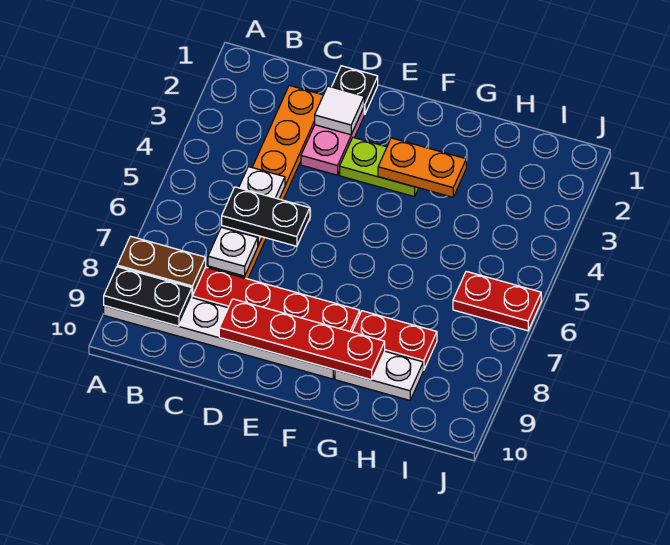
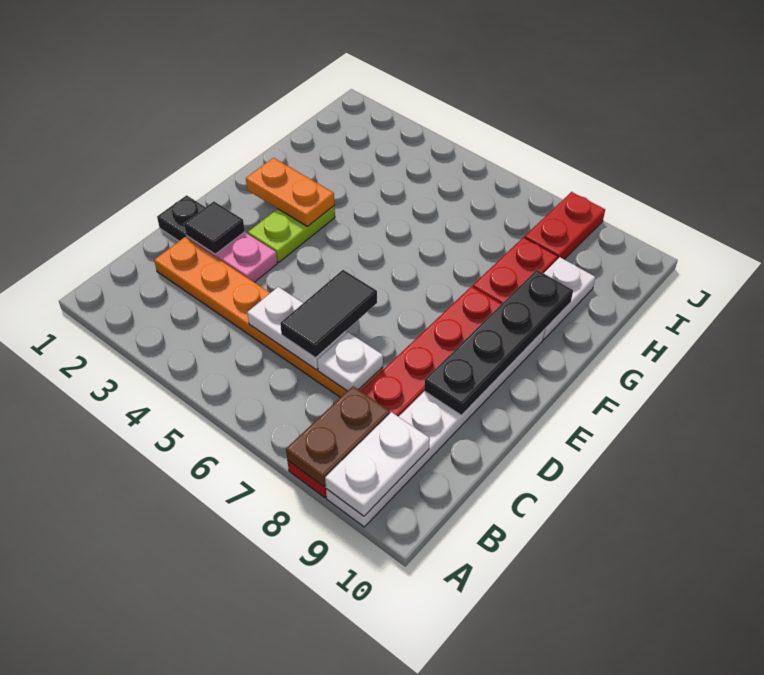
black plate A9:B9 level 2 -> white plate A9:B9 level 2
black plate C6:D6 level 3 -> black tile C6:D6 level 3
white tile D2 level 2 -> black tile D2 level 2
red plate D9:G9 level 2 -> black plate D9:G9 level 2
orange plate F3:G3 level 2 -> orange plate F2:F3 level 2
red plate I6:J6 level 1 -> red plate I8:J8 level 1

